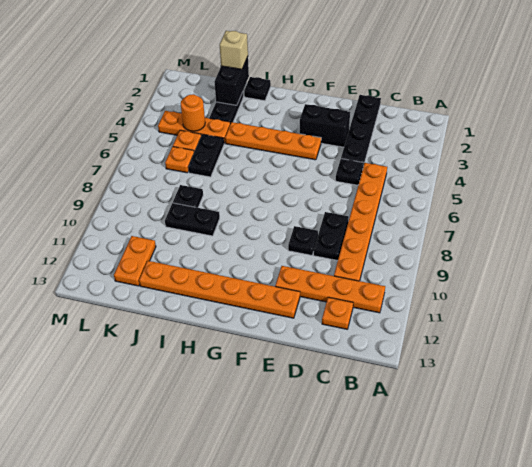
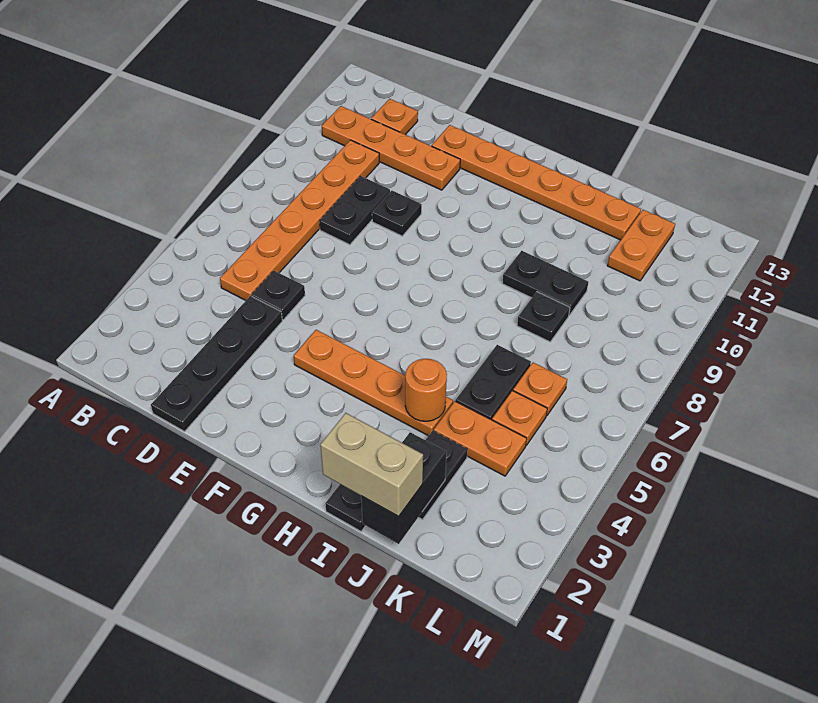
black brick E3:F3 level 1 -> none
tan brick J1 level 3 -> tan brick I1:J1 level 3
orange plate J4:L4 level 1 -> orange plate J4:K4 level 1
orange round brick K4 level 2 -> orange round brick I4 level 2

